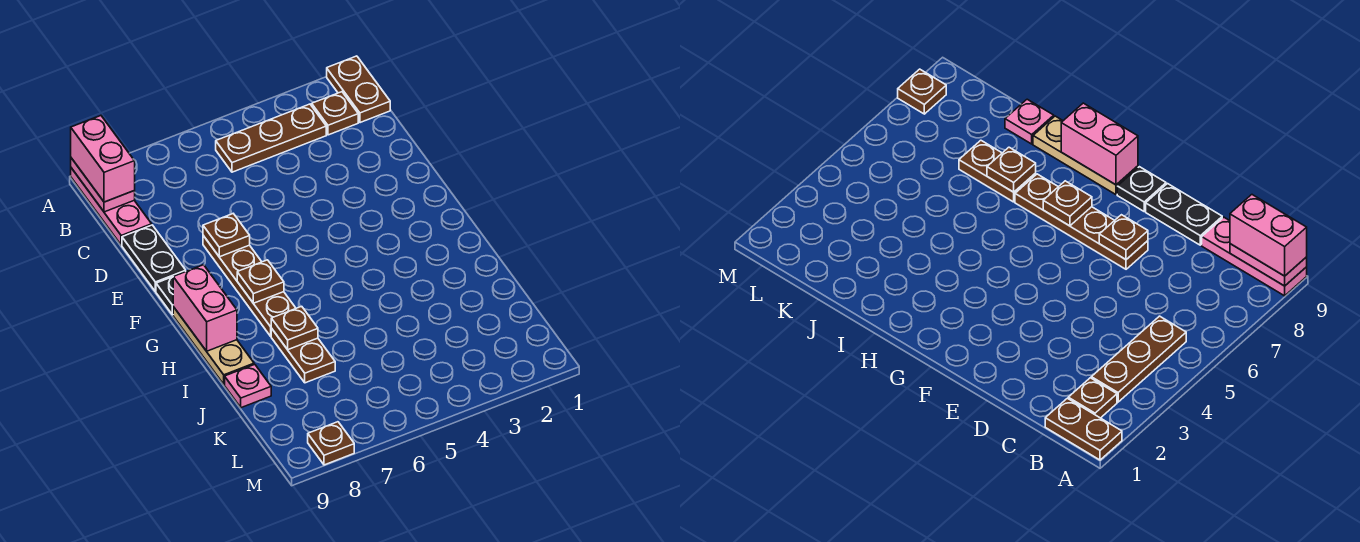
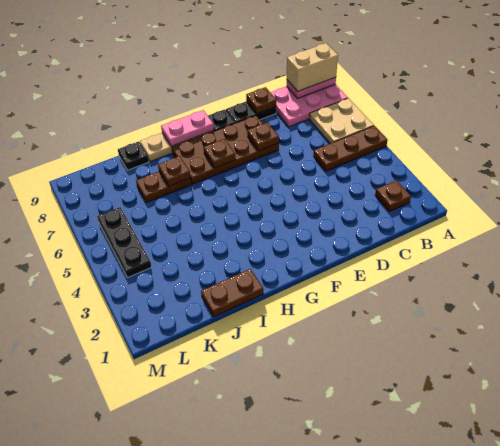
brown plate A1:B1 level 1 -> brown plate I1:J1 level 1
none -> tan plate A6:B7 level 1
pink plate A9:C9 level 1 -> pink plate A8:C9 level 1
pink brick A9:B9 level 3 -> tan brick A9:B9 level 3
brown plate B3:B5 level 1 -> brown plate A5:C5 level 1
brown plate E7:H7 level 1 -> brown plate E7:H8 level 1
pink brick G9:H9 level 2 -> pink plate G9:H9 level 2
pink plate J9 level 1 -> black plate J9 level 1
none -> black plate L4:L6 level 1
brown plate M8 level 1 -> brown plate D9 level 2

